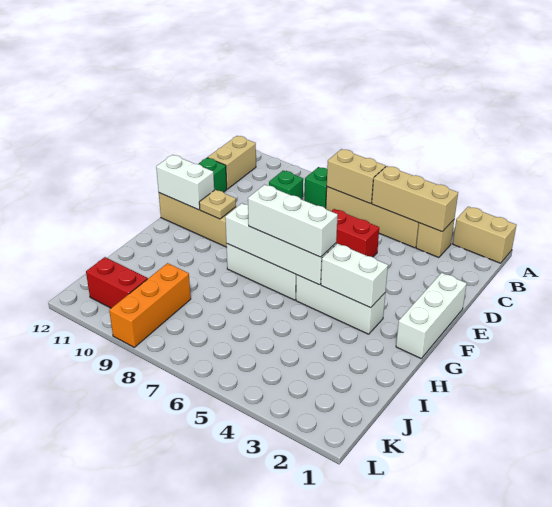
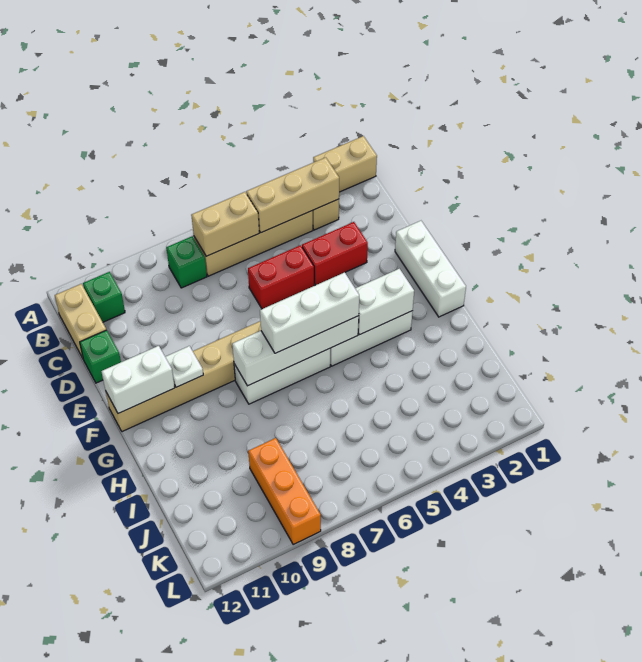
green brick C9 level 1 -> green brick B11 level 1
tan plate F10 level 2 -> white plate F10 level 2
red brick K10:K11 level 1 -> red brick D3:D4 level 1

